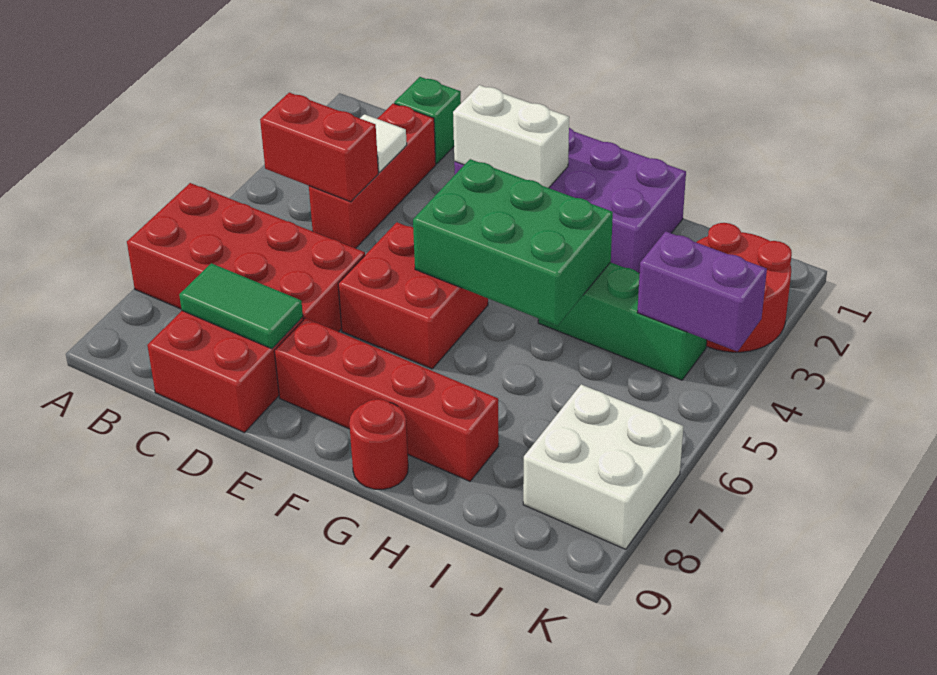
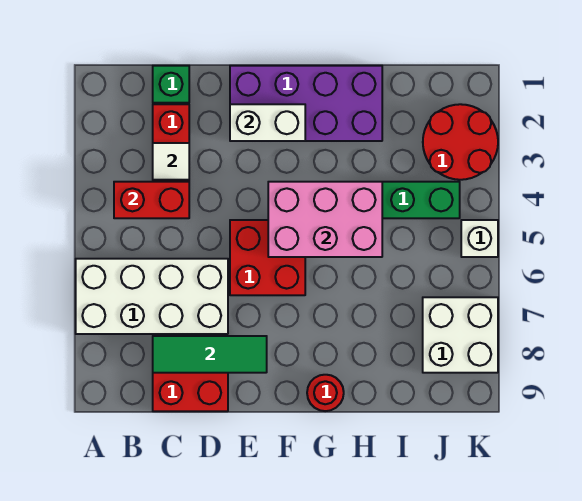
red brick A6:D7 level 1 -> white brick A6:D7 level 1
green tile C8:D8 level 2 -> green tile C8:E8 level 2
red brick E8:H8 level 1 -> none
green brick F4:H5 level 2 -> pink brick F4:H5 level 2
purple brick J4:K4 level 2 -> none
none -> white brick K5 level 1

